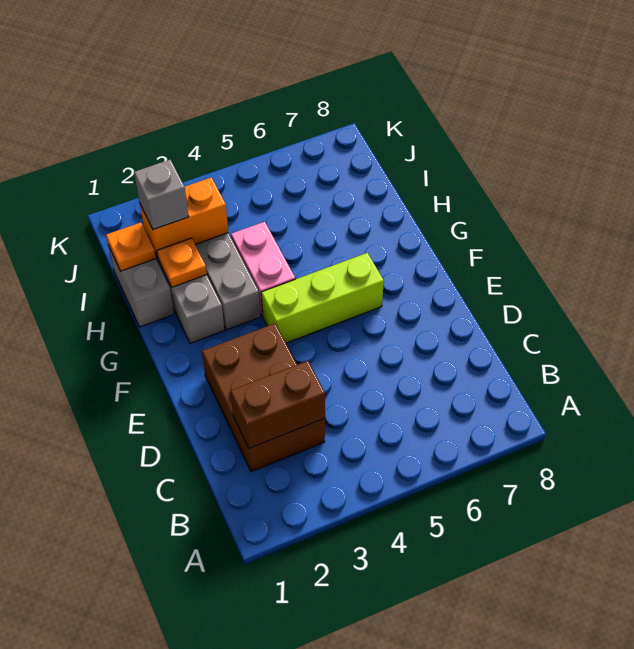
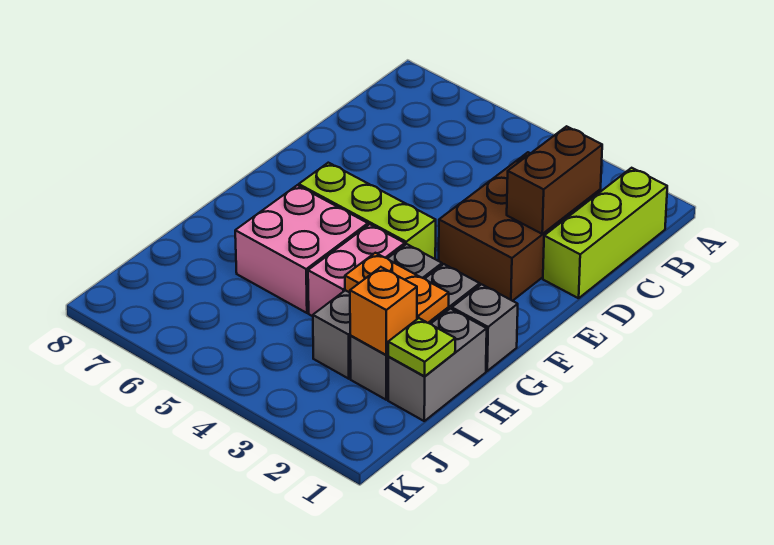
none -> lime brick B1:D1 level 1
brown brick C2:C3 level 2 -> brown brick C2:D2 level 2
none -> pink brick G5:H6 level 1
orange plate H2 level 2 -> orange plate H2:H3 level 2
orange plate I1 level 2 -> lime plate I1 level 2
orange brick I2:I3 level 2 -> orange brick I2 level 2
grey brick I2 level 3 -> grey brick G1 level 1

